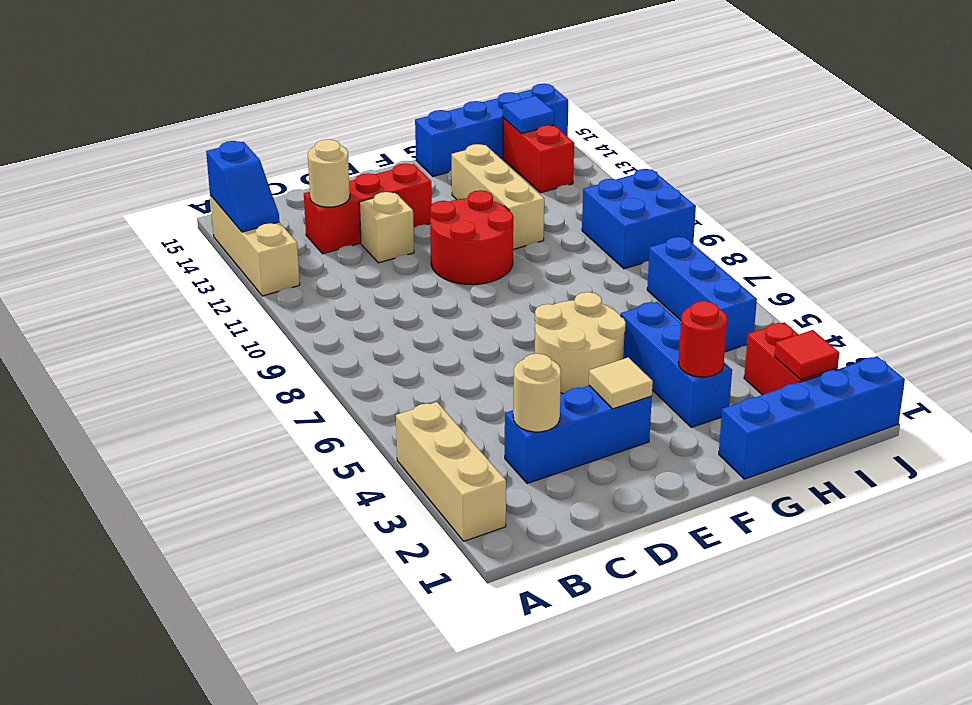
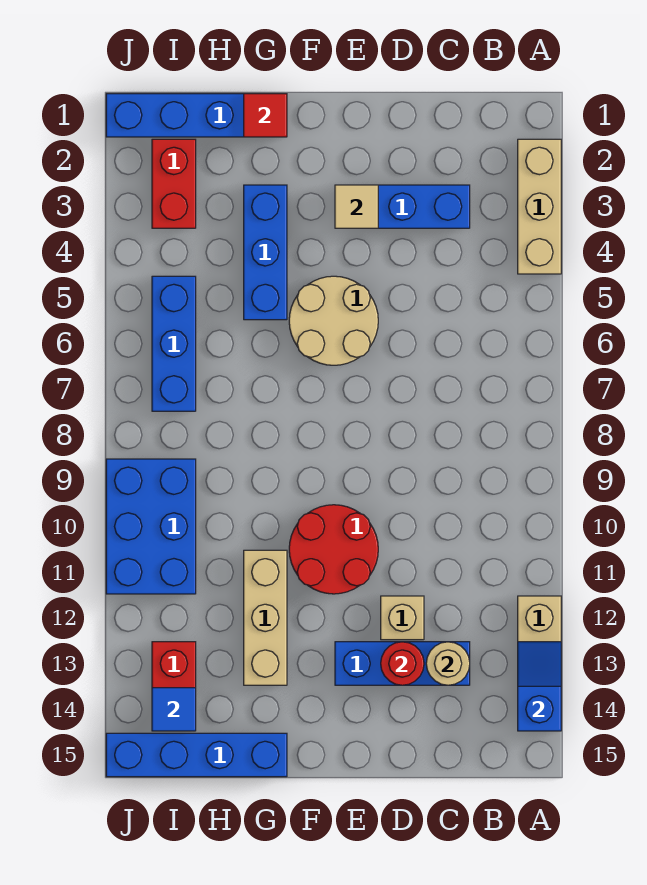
tan round brick C3 level 2 -> none
red brick C13:E13 level 1 -> blue brick C13:E13 level 1
red round brick G3 level 2 -> red round brick D13 level 2
red tile I2 level 2 -> red tile G1 level 2
blue brick I9:J10 level 1 -> blue brick I9:J11 level 1

